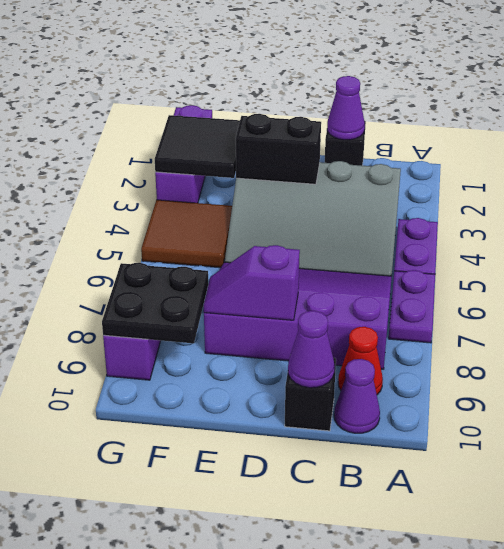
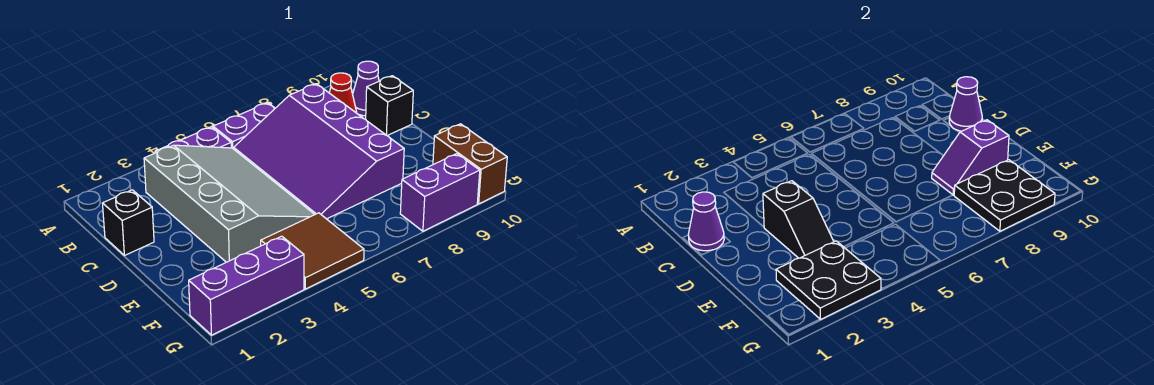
black brick D3:E3 level 2 -> black slope D3:E3 level 2 top D
purple slope D8:E8 level 2 top D -> purple slope E8:E9 level 2 top 9
black tile F2:G3 level 2 -> black plate F2:G3 level 2
none -> brown brick F10:G10 level 1

